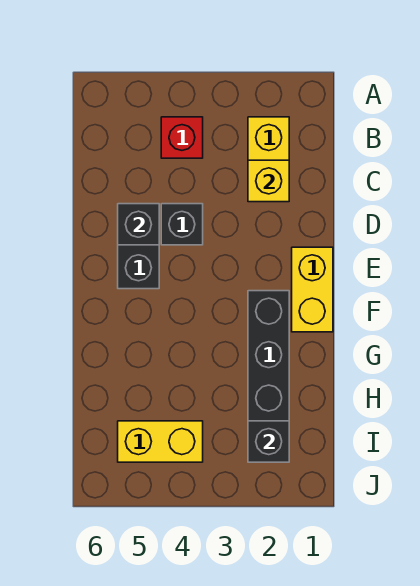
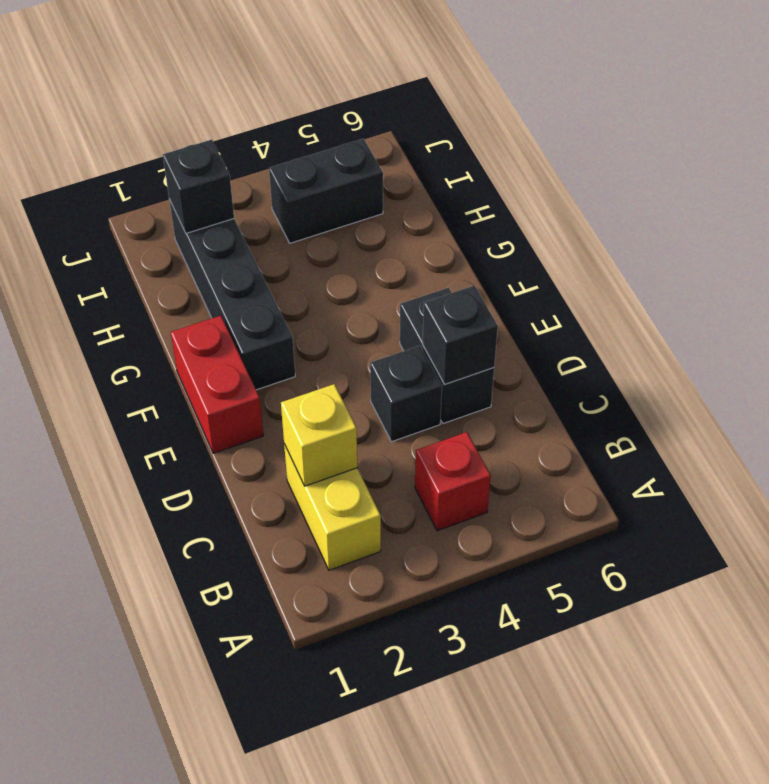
yellow brick E1:F1 level 1 -> red brick E1:F1 level 1
yellow brick I4:I5 level 1 -> black brick I4:I5 level 1

